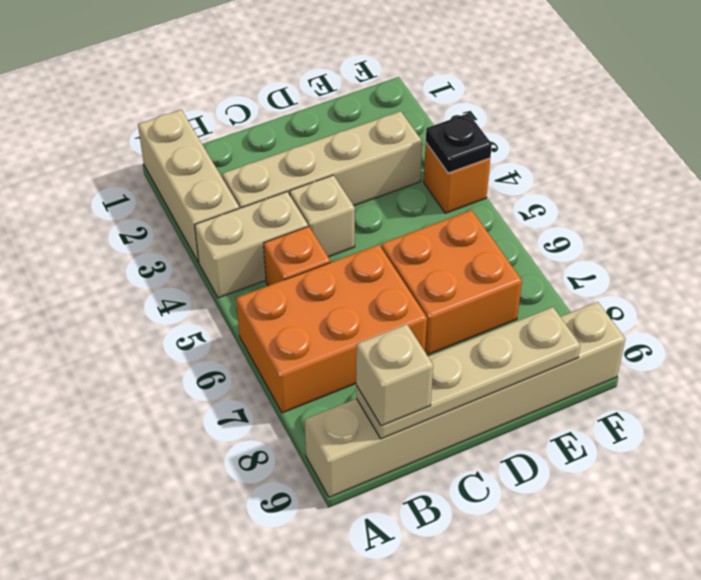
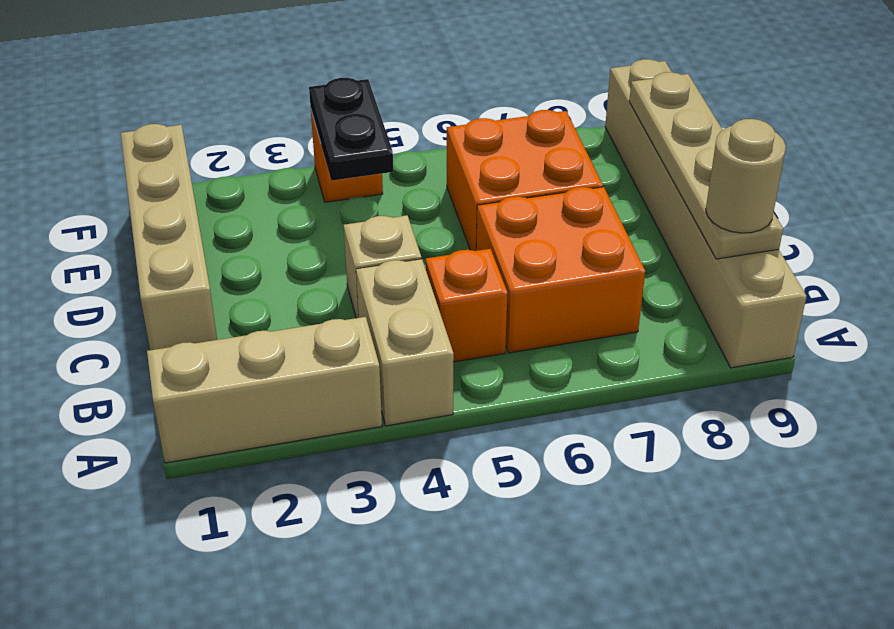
orange brick A6:C7 level 1 -> orange brick B6:C7 level 1
tan brick B3:E3 level 1 -> tan brick C1:F1 level 1
tan brick B9 level 3 -> tan round brick B9 level 3
black plate F4 level 2 -> black plate E4:F4 level 2

